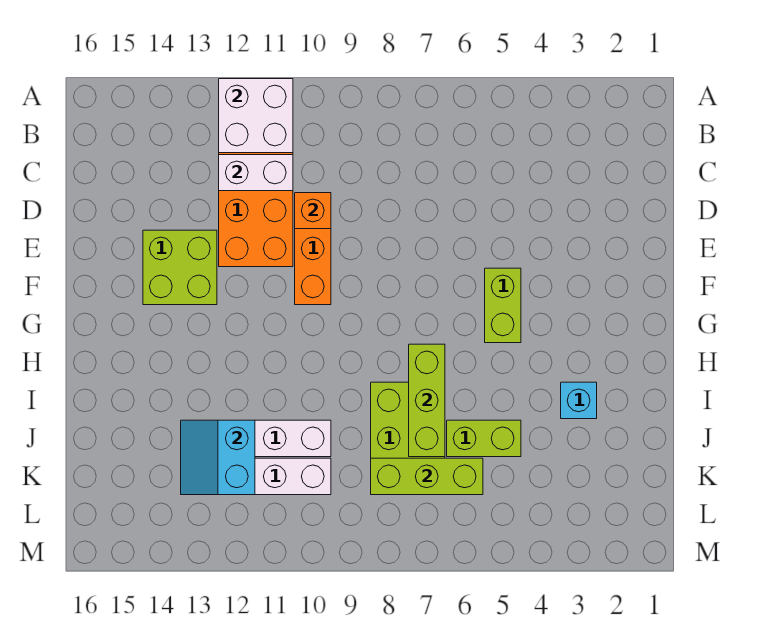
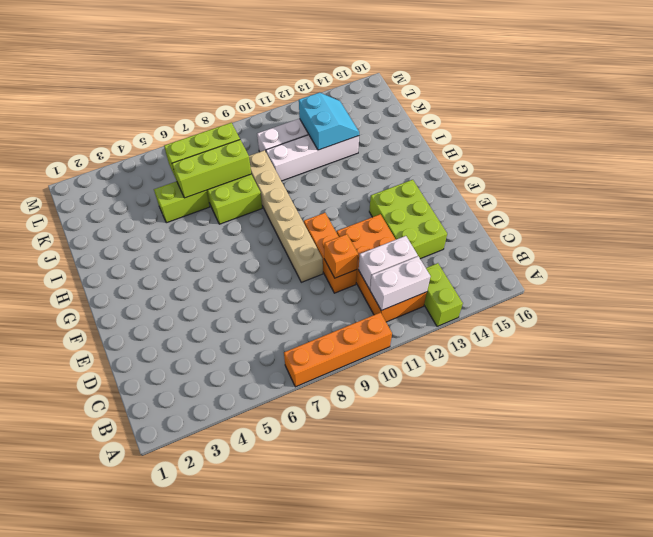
none -> orange brick A7:A10 level 1
white brick A11:B12 level 2 -> white brick B11:B12 level 2
none -> tan brick E9:J9 level 1
lime brick E13:F14 level 1 -> lime brick D13:F14 level 1
lime brick F5:G5 level 1 -> lime brick A13:B13 level 1
lime brick H7:J7 level 2 -> lime brick J6:J8 level 2
cyan brick I3 level 1 -> none

